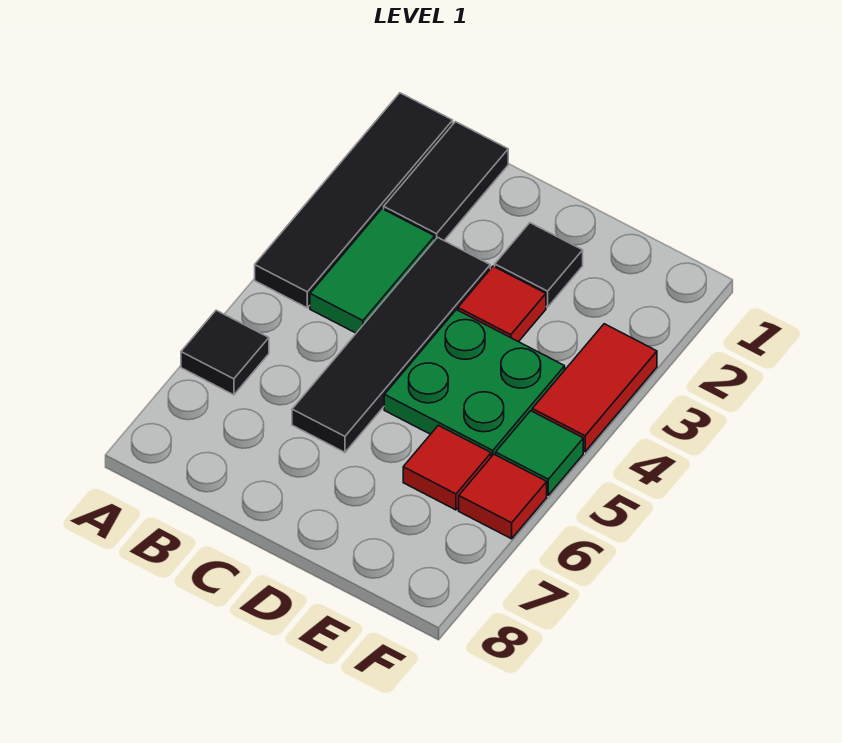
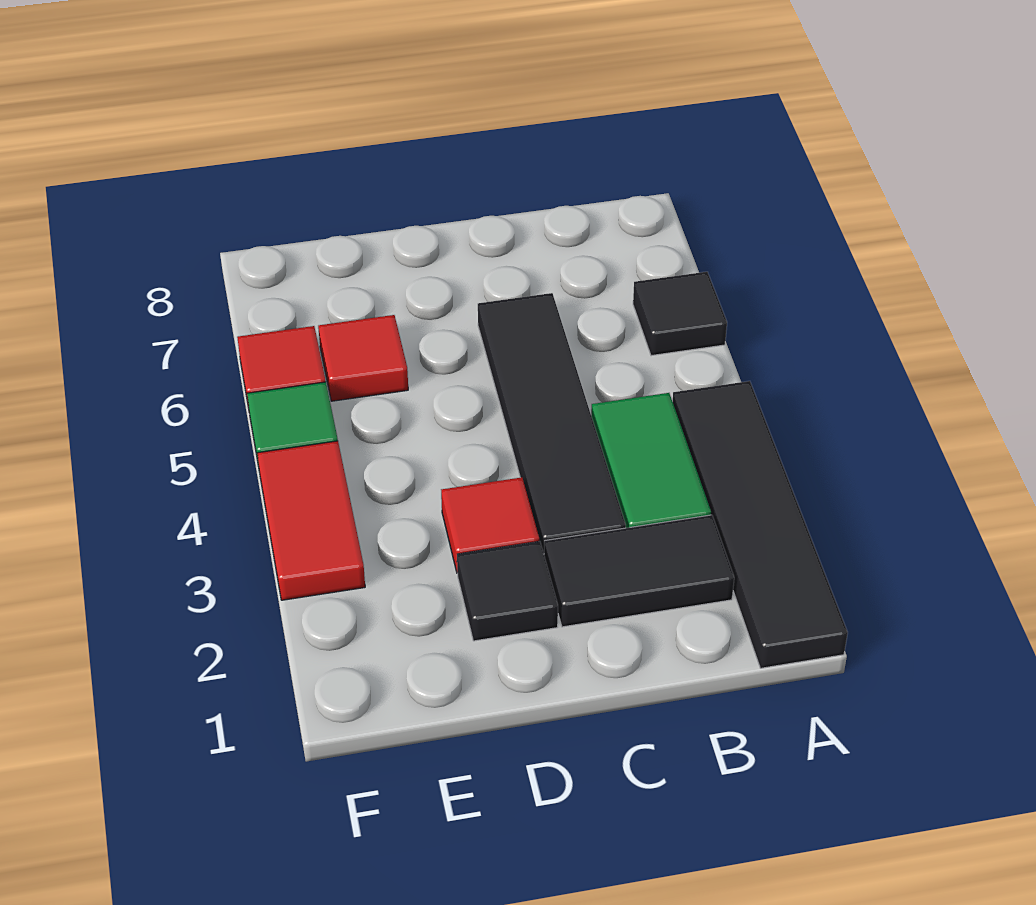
black tile B1:B2 level 1 -> black tile B2:C2 level 1
green plate D4:E5 level 1 -> none

